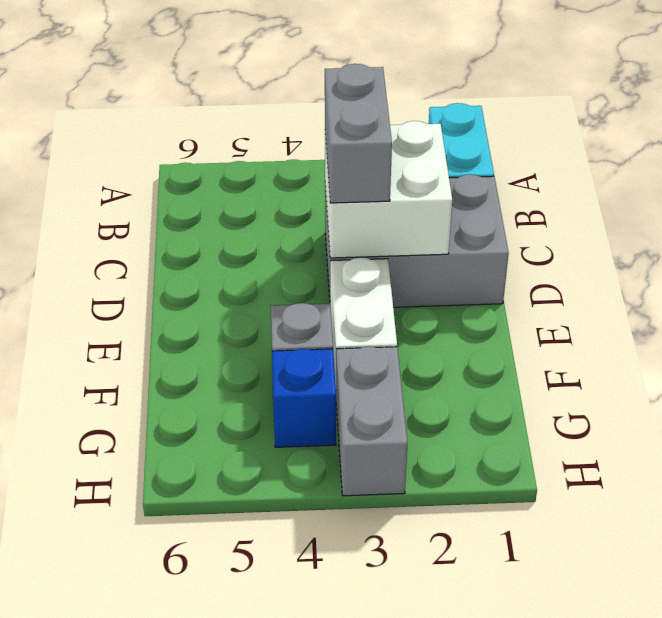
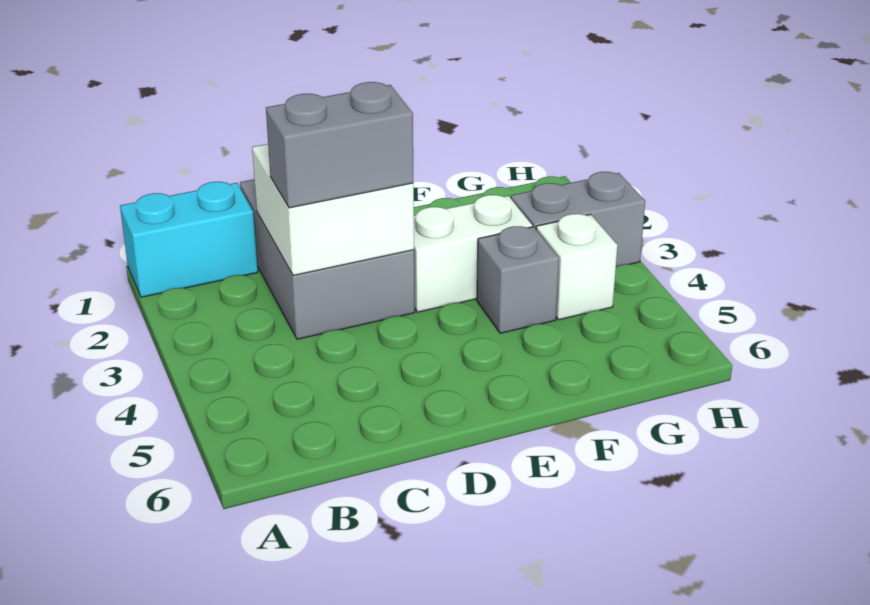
blue brick G4 level 1 -> white brick G4 level 1

